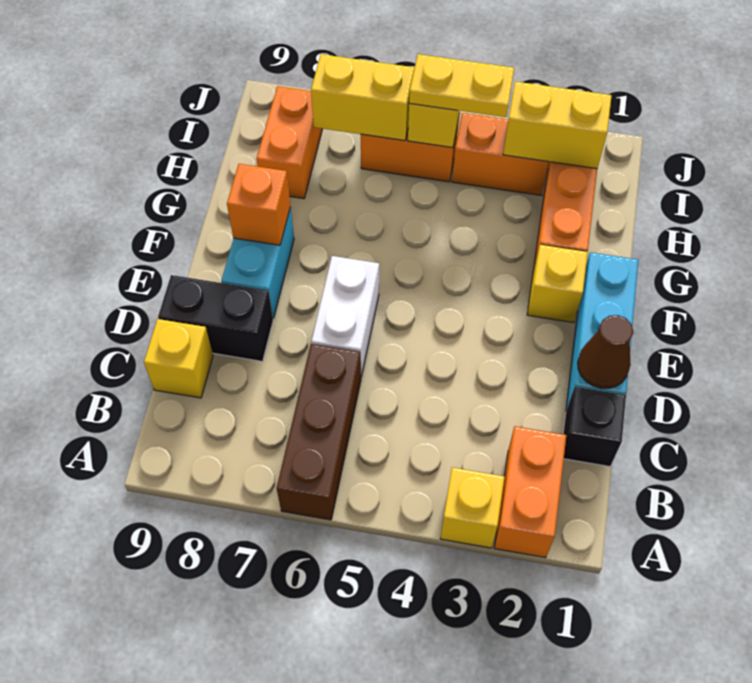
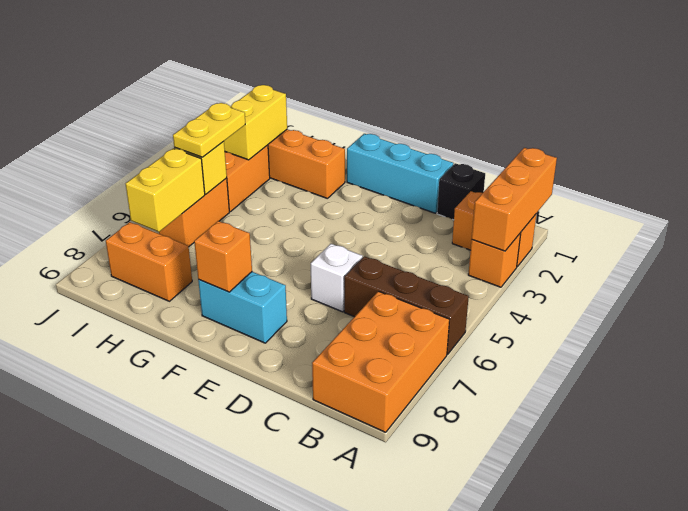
none -> orange brick A1:A3 level 2
yellow brick A3 level 1 -> orange brick A3 level 1
none -> orange brick A7:B9 level 1
yellow brick C9 level 1 -> none
brown cone D1 level 2 -> none
white brick D6:E6 level 1 -> white brick D6 level 1
black brick D8:D9 level 1 -> none
yellow brick F2 level 1 -> none

